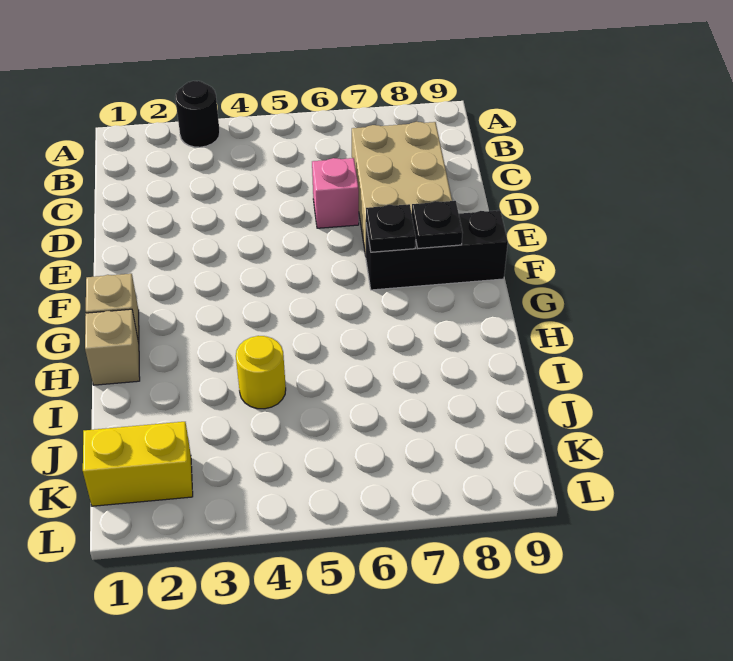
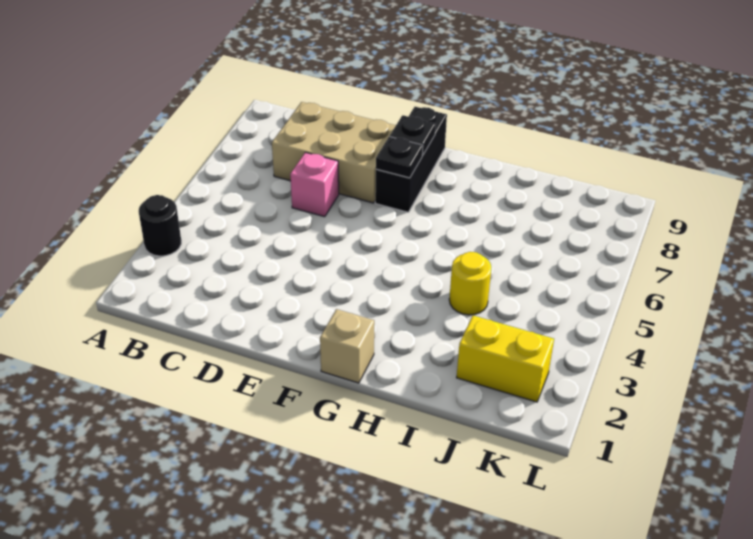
tan brick H1 level 1 -> none
yellow brick K1:K2 level 1 -> yellow brick J2:K2 level 1

